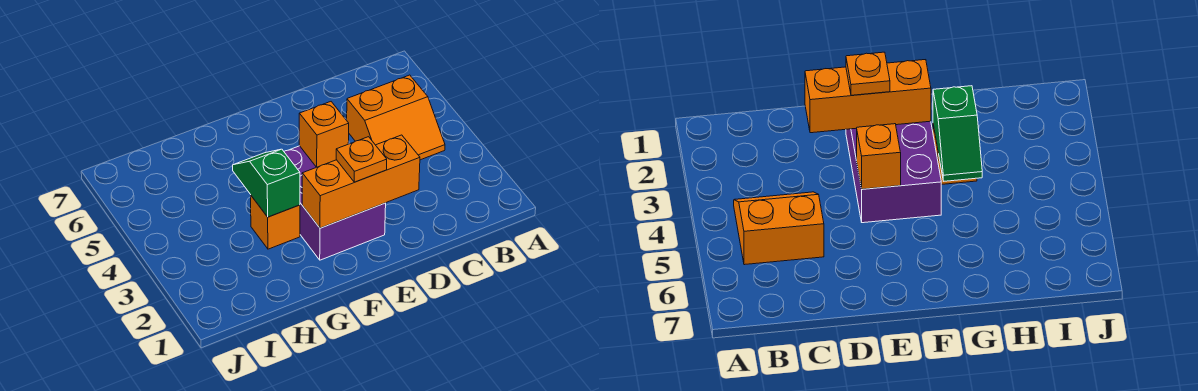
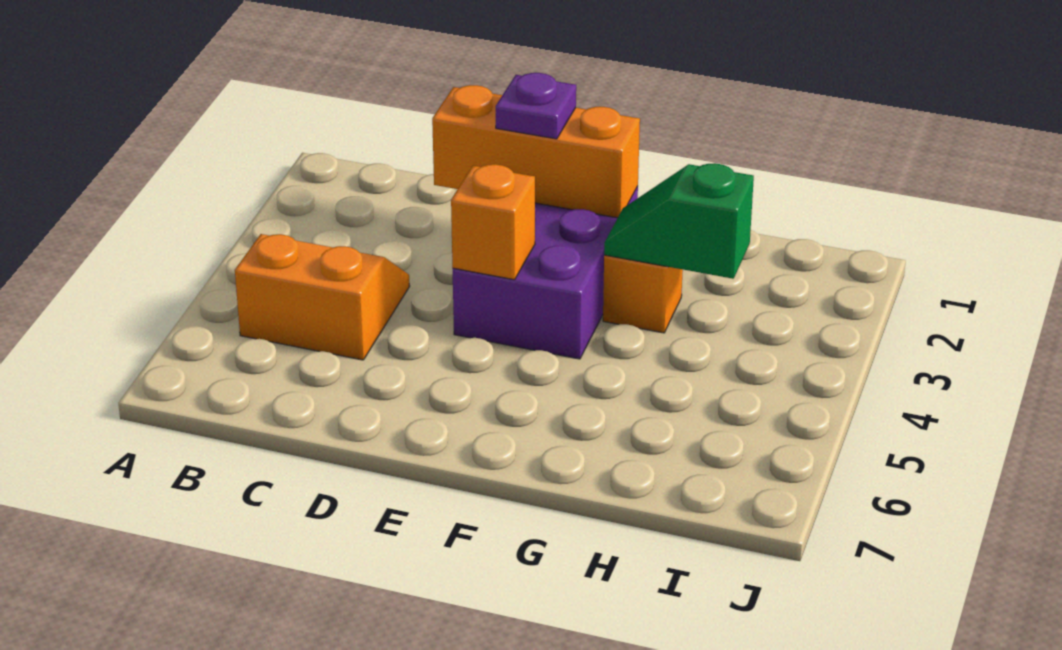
orange plate E2 level 3 -> purple plate E2 level 3
green slope G3:G4 level 2 top 3 -> green slope G3:H3 level 2 top H

